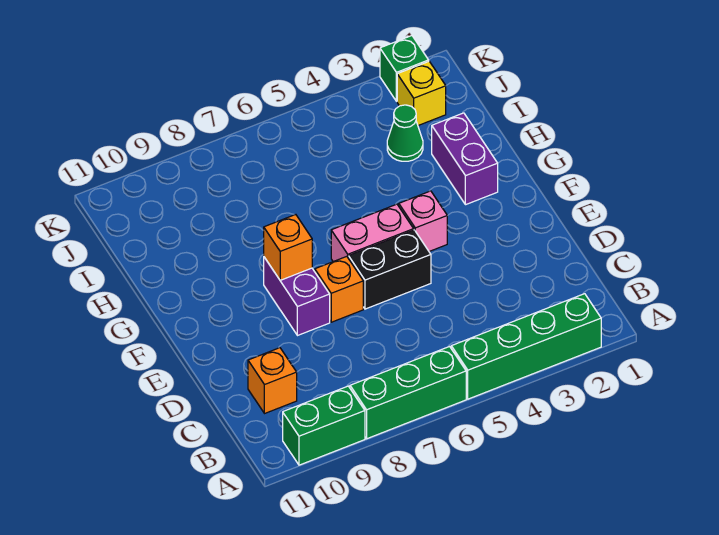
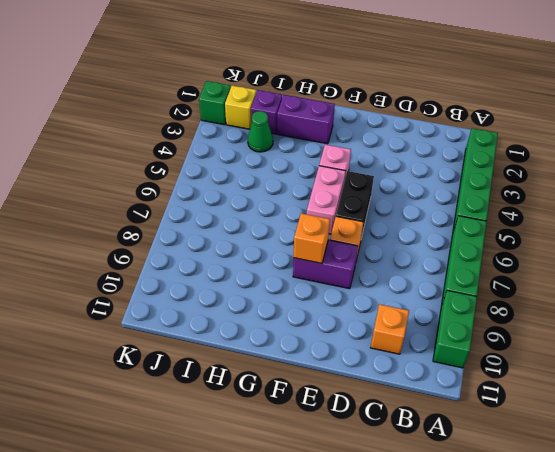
none -> purple brick I2 level 1

